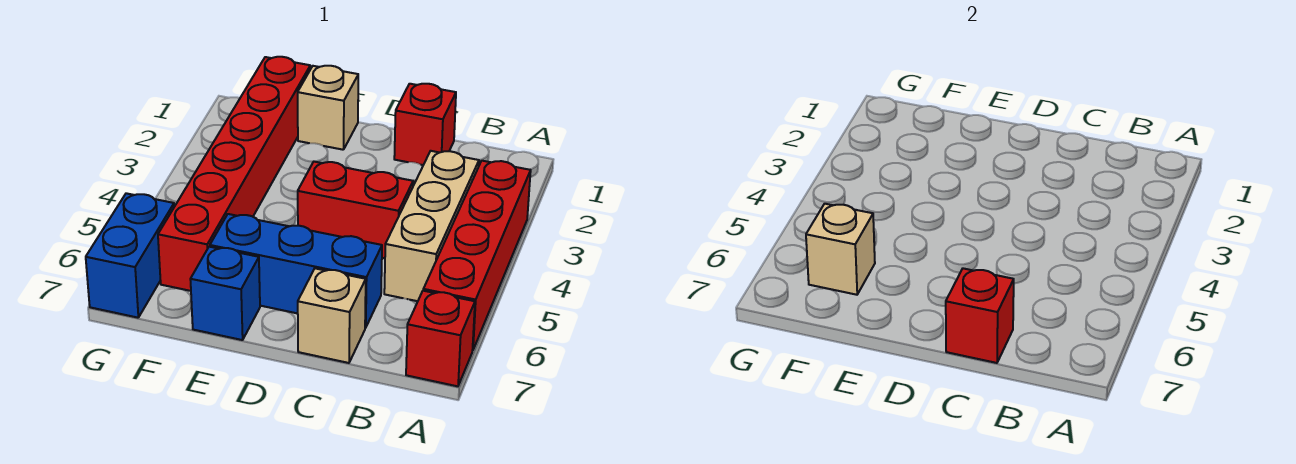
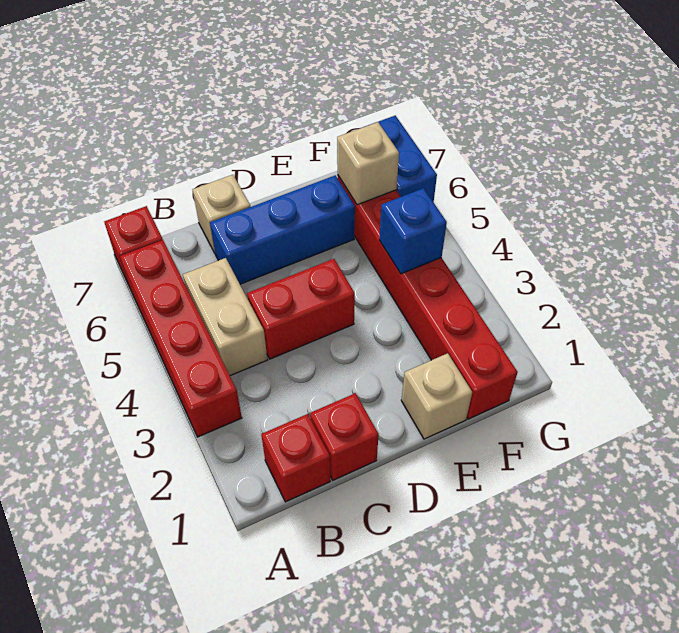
tan brick B3:B5 level 1 -> tan brick B4:B5 level 1
red brick C7 level 2 -> red brick B1 level 1
blue brick E7 level 1 -> blue brick F4 level 2

